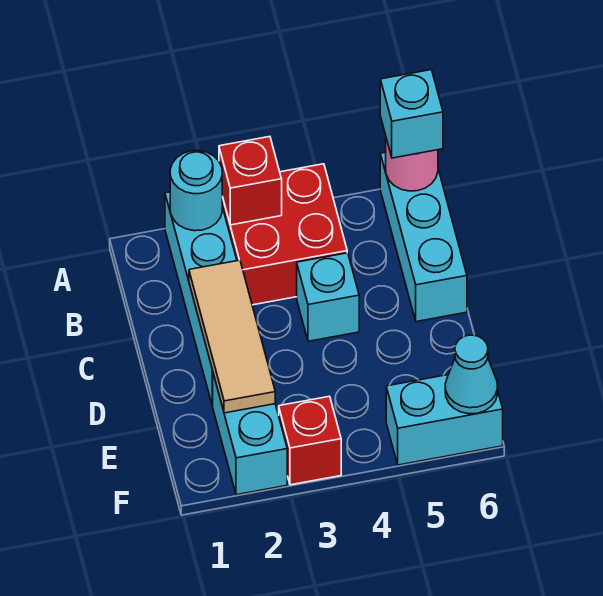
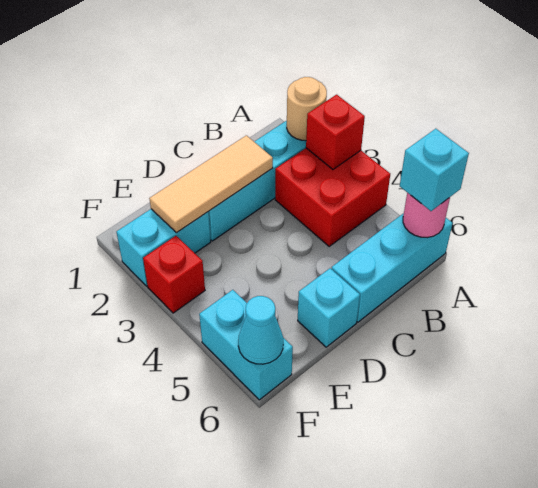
cyan round brick A2 level 2 -> tan round brick A2 level 2
cyan brick C4 level 1 -> cyan brick D6 level 1

